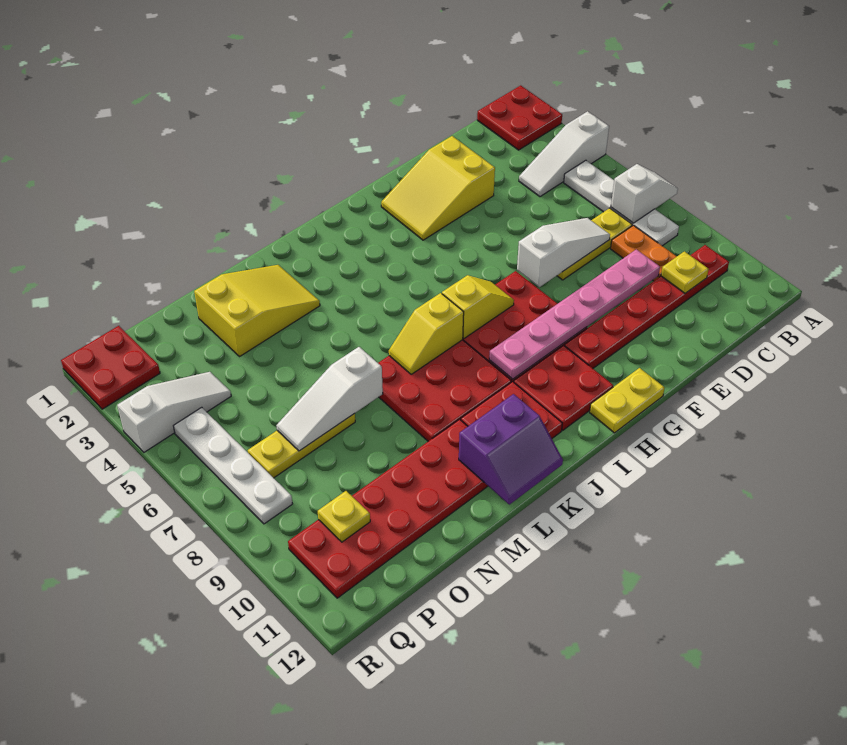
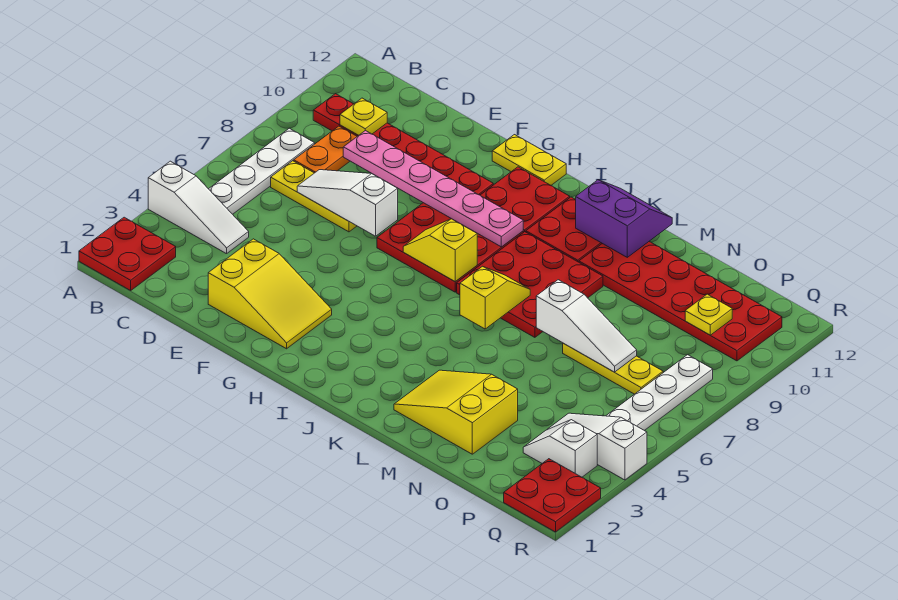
white slope A7:B7 level 2 top B -> white slope P3:Q3 level 1 top Q
yellow slope J7:K7 level 2 top J -> yellow slope K6:K7 level 2 top 6

